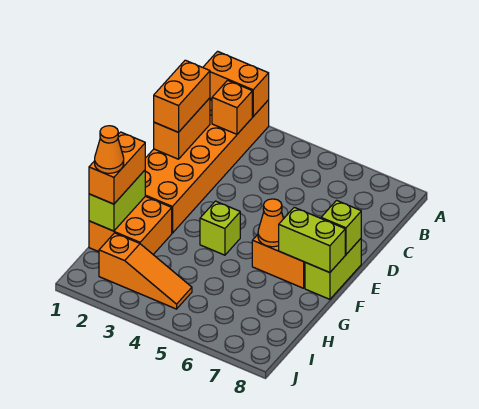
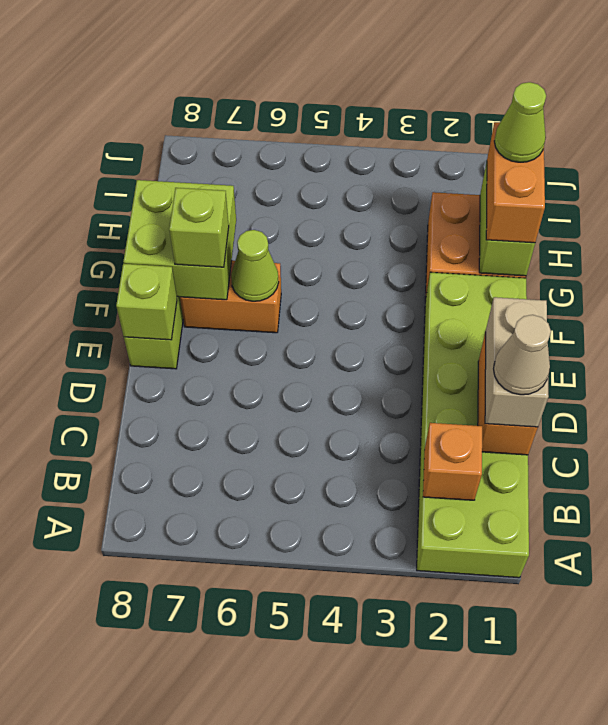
orange brick A1:F2 level 1 -> lime brick A1:F2 level 1
orange brick A1:A2 level 2 -> none
orange brick C1:D1 level 3 -> tan brick C1:D1 level 3
none -> tan cone C1 level 4
lime brick F4 level 1 -> lime brick F7 level 3
orange cone F6 level 2 -> lime cone F6 level 2
lime brick F7:F8 level 2 -> lime brick F7:G8 level 2
orange cone H1 level 4 -> lime cone H1 level 4
orange slope I2:I4 level 1 top 2 -> none

